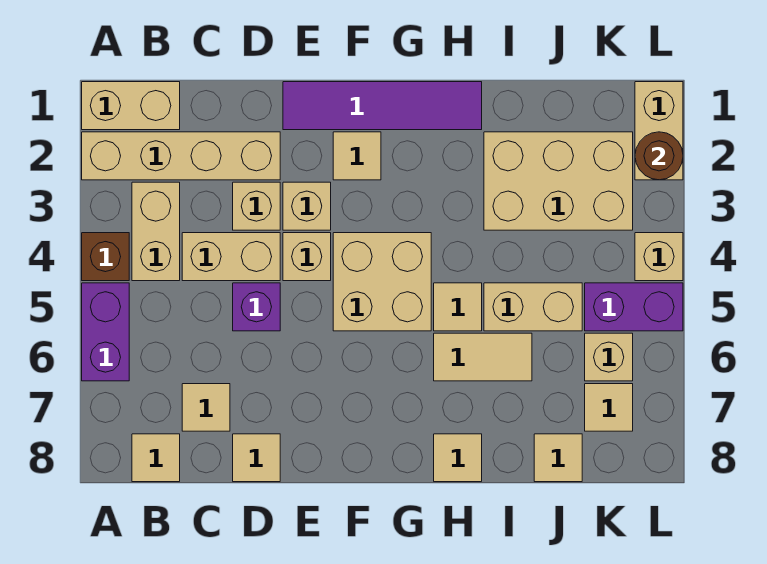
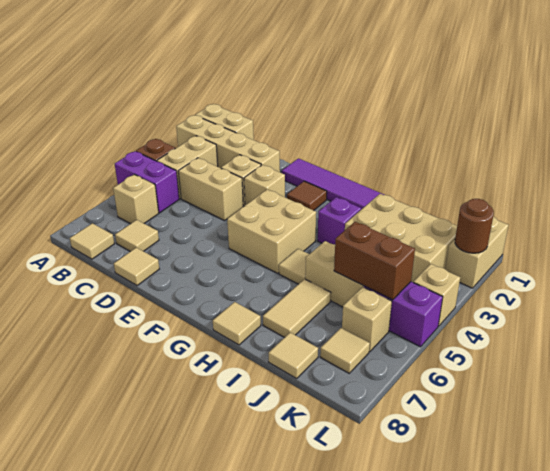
purple brick A5:A6 level 1 -> purple brick A5:B5 level 1
purple brick D5 level 1 -> purple brick H3 level 1
tan brick E4 level 1 -> tan brick B6 level 1
tan tile F2 level 1 -> brown tile F2 level 1
tan tile H6:I6 level 1 -> tan tile I6:I7 level 1
none -> brown brick J5:K5 level 2

